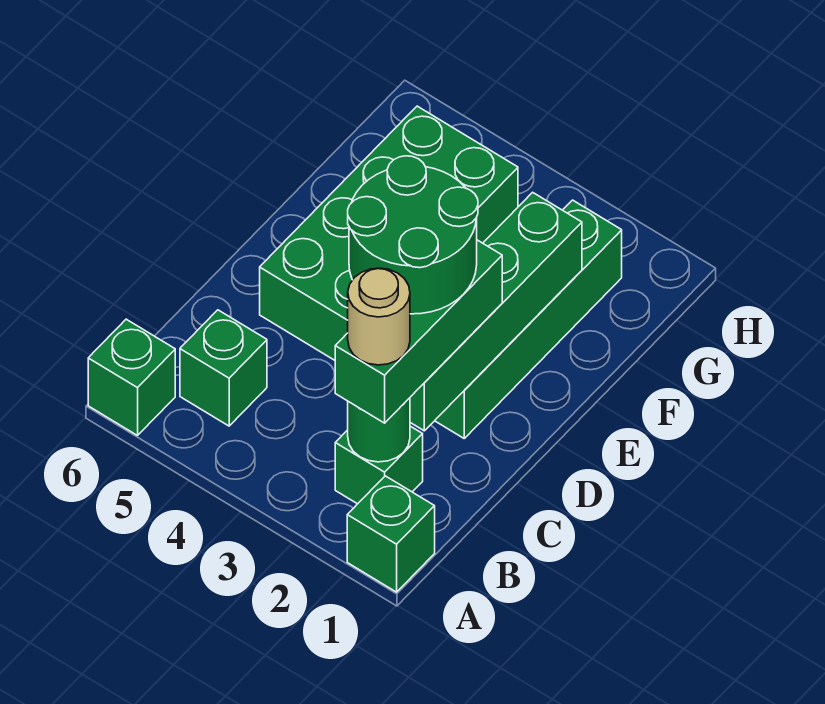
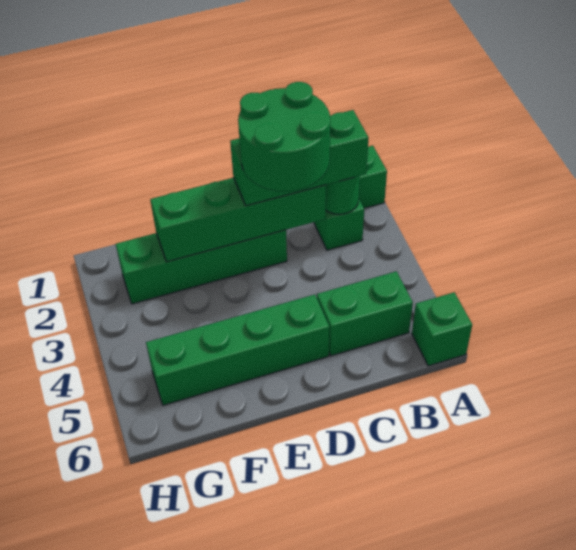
tan round brick B2 level 4 -> none
green brick B5 level 1 -> green brick B5:C5 level 1
green brick D4:G5 level 1 -> green brick D5:G5 level 1

